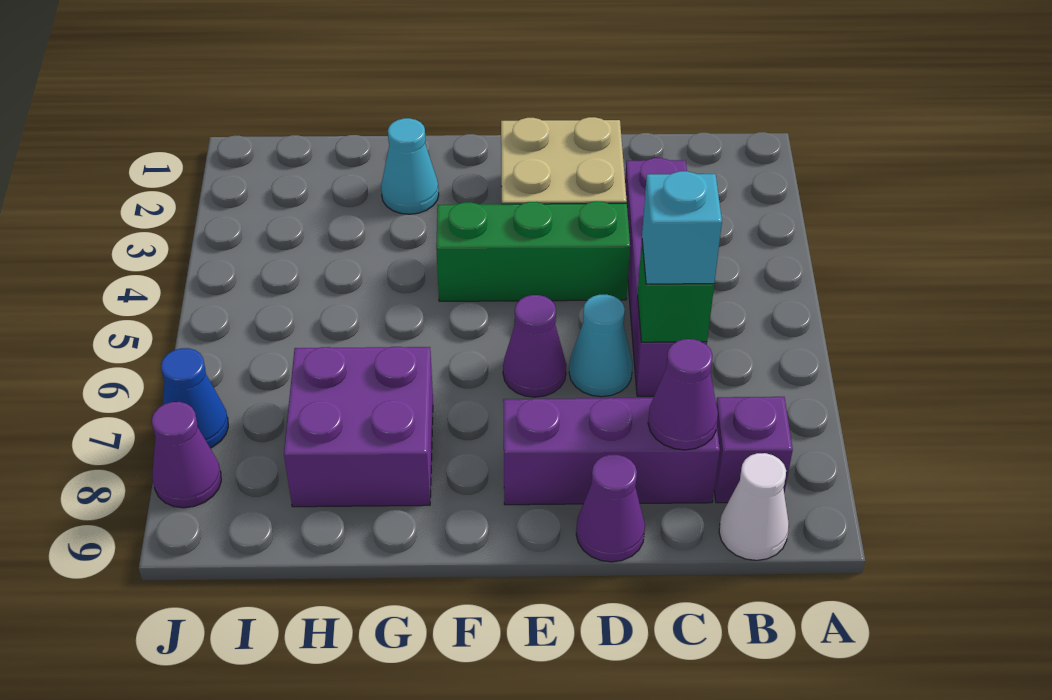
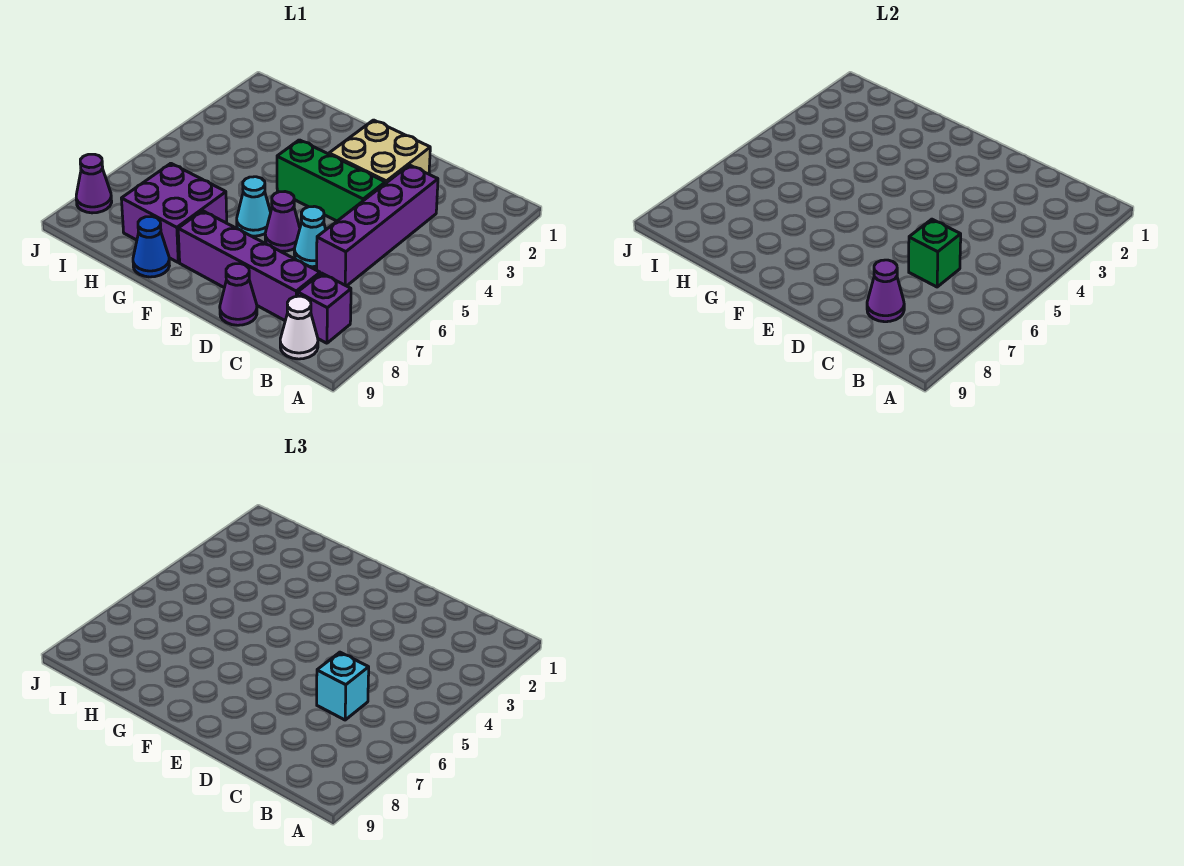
purple brick C8:E8 level 1 -> purple brick C8:F8 level 1
cyan cone G2 level 1 -> cyan cone F6 level 1
blue cone J7 level 1 -> blue cone G9 level 1

